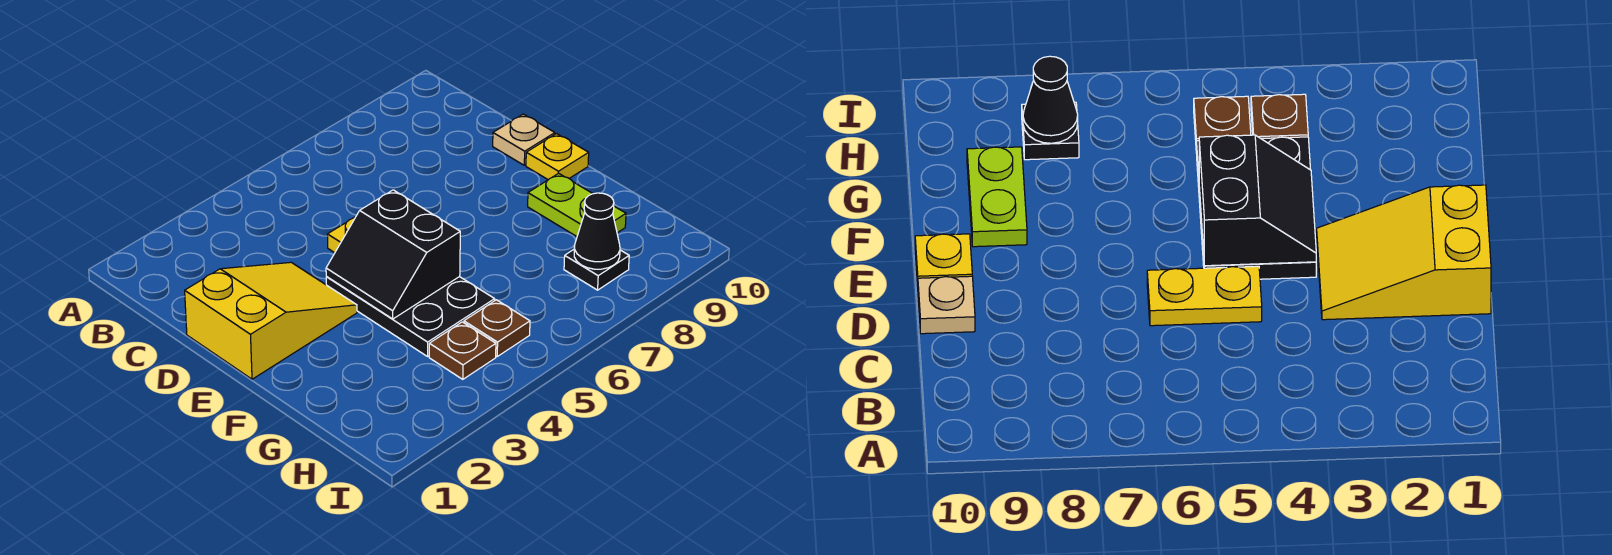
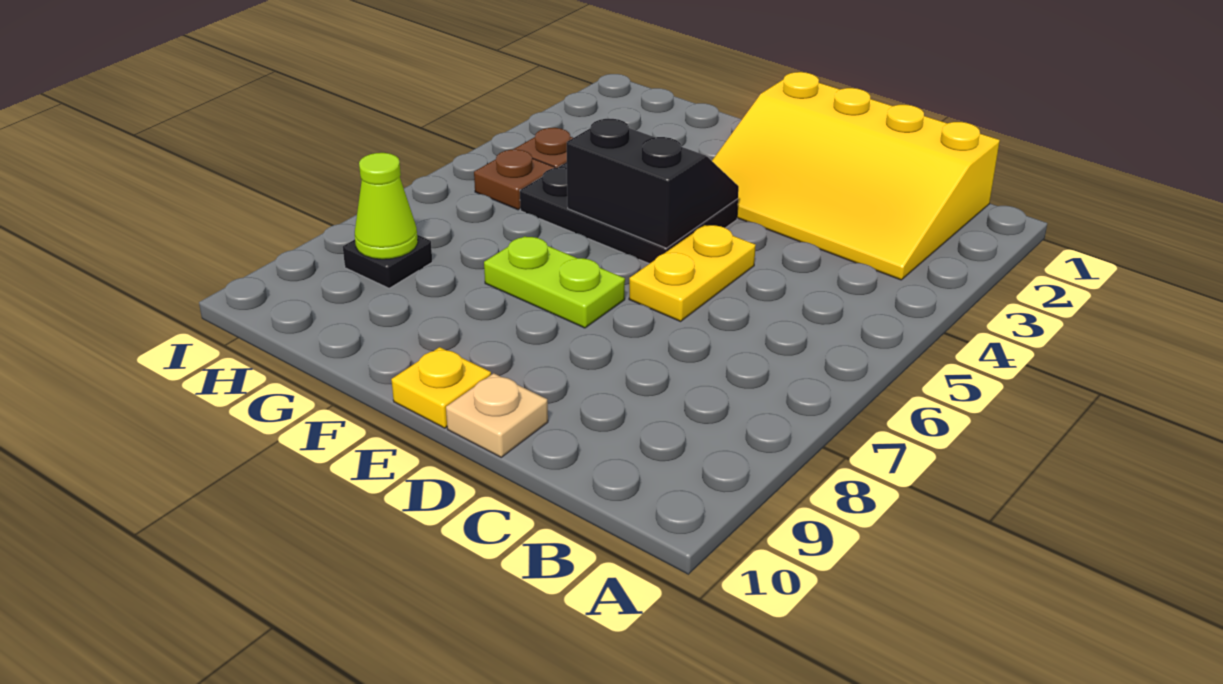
yellow slope D1:E3 level 1 top 1 -> yellow slope B1:E3 level 1 top 1
lime plate F9:G9 level 1 -> lime plate E7:F7 level 1
black cone H8 level 2 -> lime cone H8 level 2

